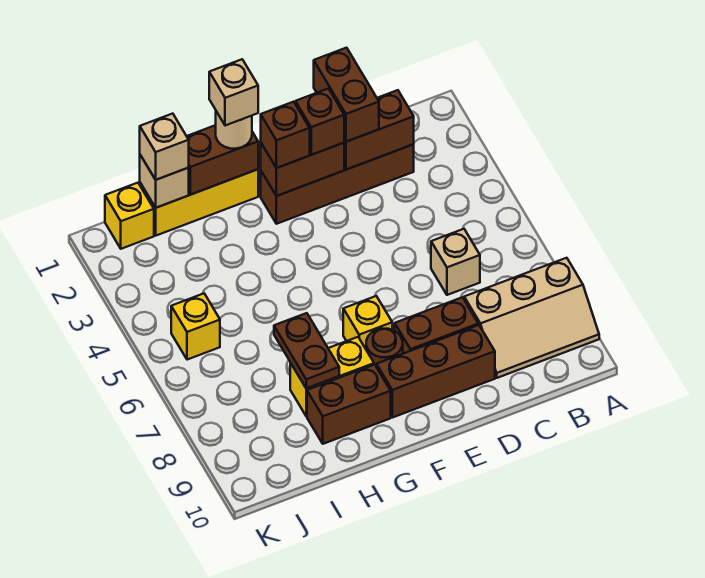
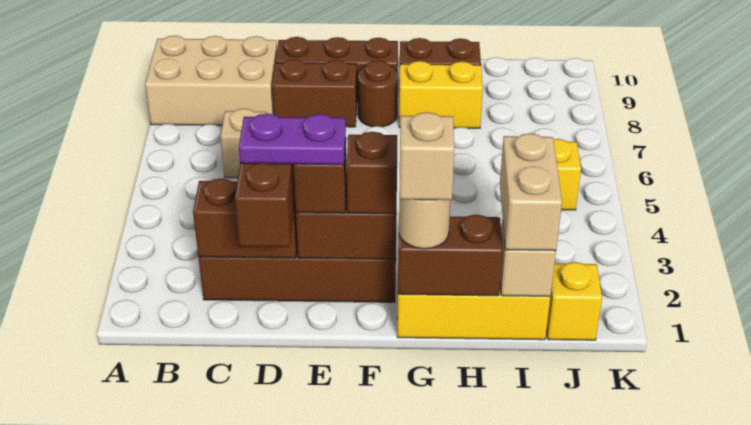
tan slope A8:C9 level 1 top 8 -> tan brick A8:C9 level 1
none -> purple plate D2:E2 level 4
yellow brick F7 level 1 -> none
brown plate H7:H8 level 2 -> none
tan brick I1 level 3 -> tan brick I1:I2 level 3

